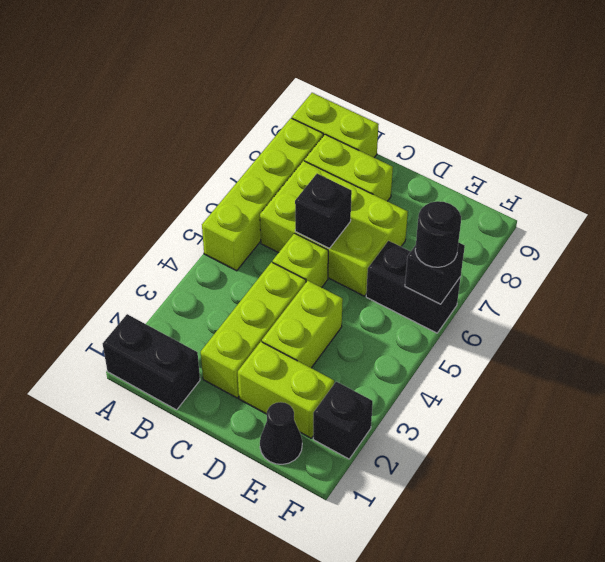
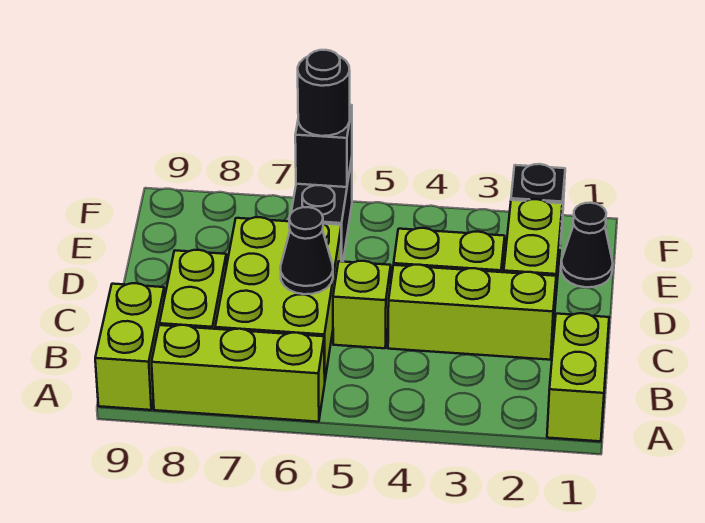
black brick A1:B1 level 1 -> lime brick A1:B1 level 1
lime brick A5:A8 level 1 -> lime brick A6:A8 level 1
black brick C6 level 2 -> black cone C6 level 2

